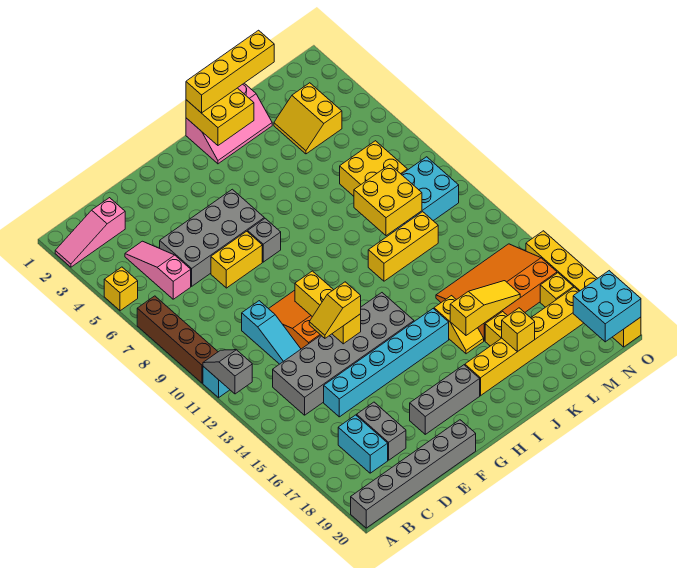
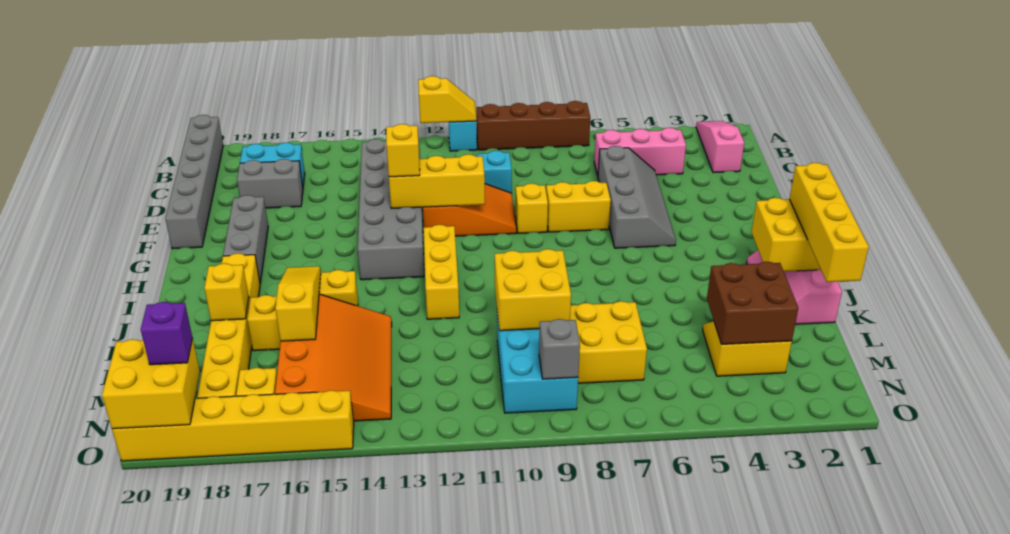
yellow brick A5 level 1 -> yellow brick F9 level 1
grey slope A11:A12 level 2 top 12 -> yellow slope A11:A12 level 2 top 12
pink slope C4:C6 level 1 top 6 -> pink brick C4:C6 level 1
grey brick D5:G6 level 1 -> grey slope D5:G6 level 1 top 6
cyan brick D15:I15 level 1 -> none
yellow brick E7:F7 level 1 -> yellow brick F7:F8 level 1
grey brick G7 level 1 -> grey brick N9 level 2
yellow brick J11:L11 level 1 -> yellow brick H12:J12 level 1
yellow slope J16:L16 level 2 top J -> yellow slope J16:L16 level 2 top L
none -> brown brick L3:M4 level 2
cyan brick N19:O20 level 2 -> yellow brick N19:O20 level 2
none -> purple brick N19 level 3

